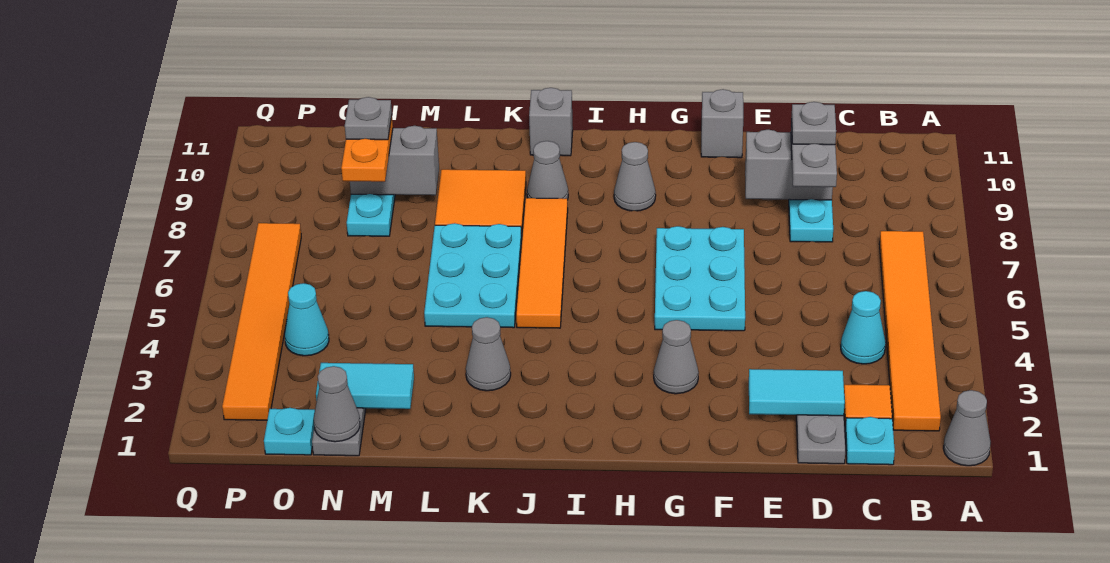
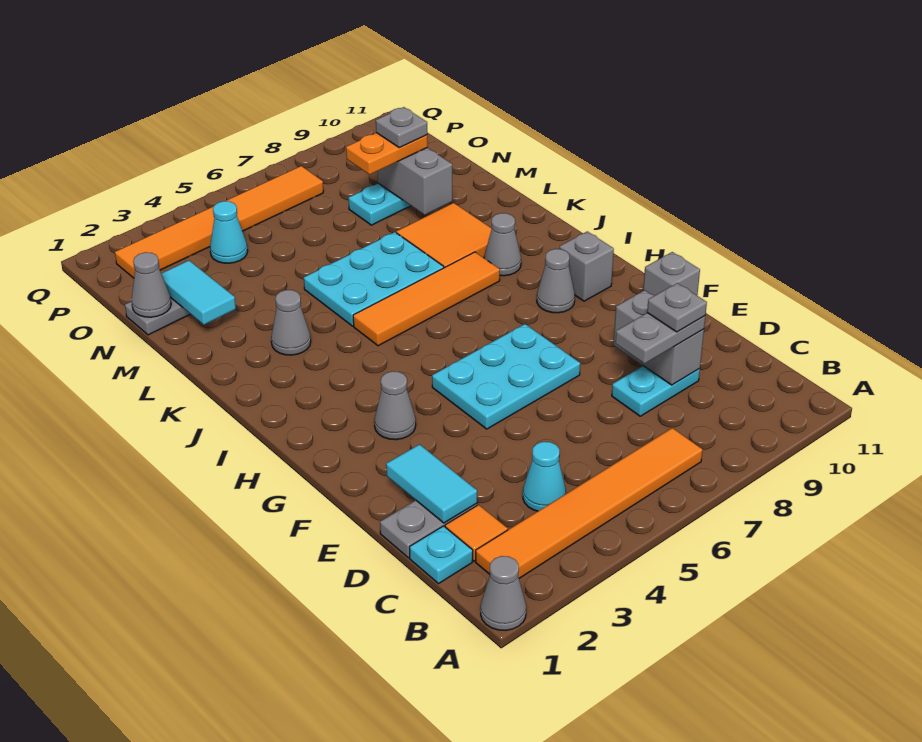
grey brick J11 level 1 -> grey brick H10 level 1
cyan plate O1 level 1 -> none

